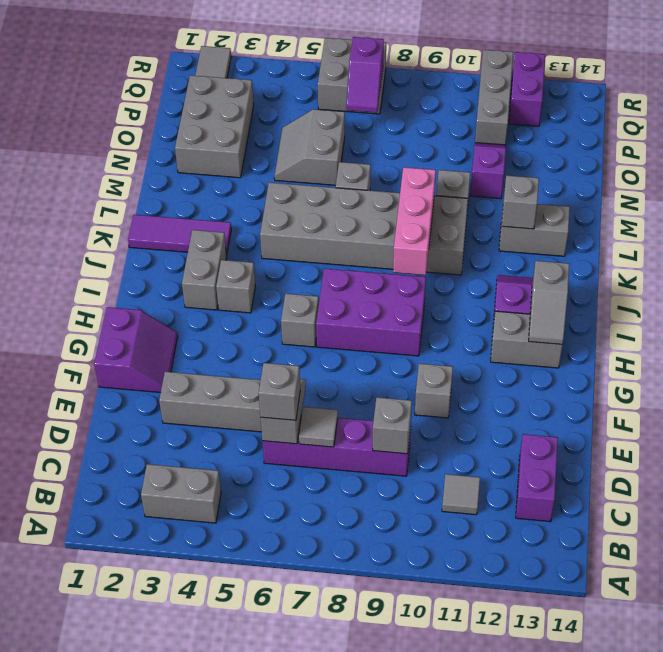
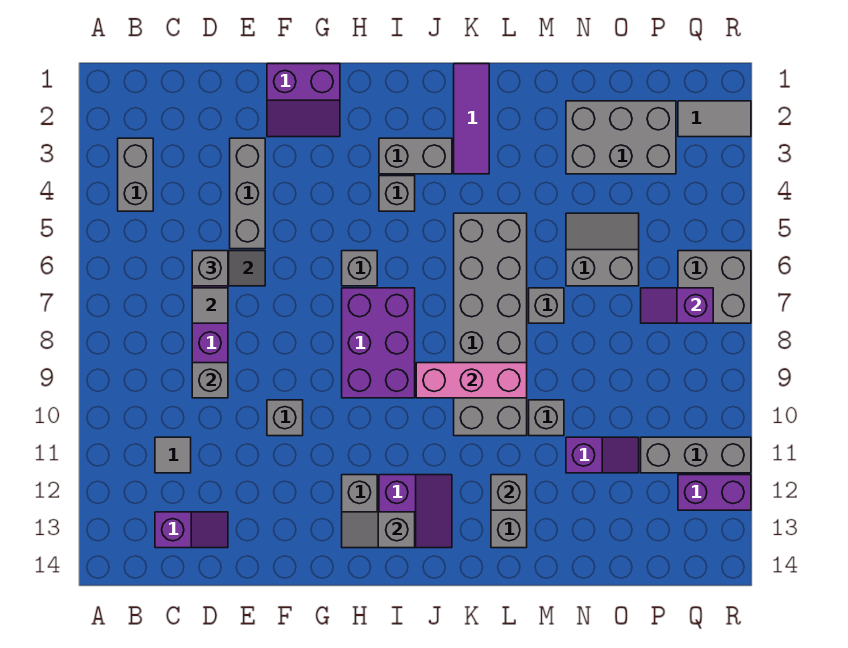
purple brick C13:D13 level 1 -> purple slope C13:D13 level 1 top C

